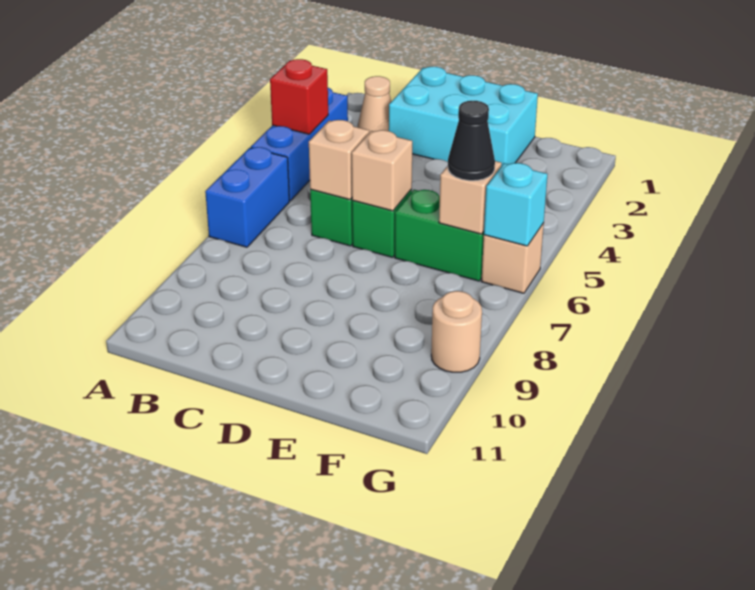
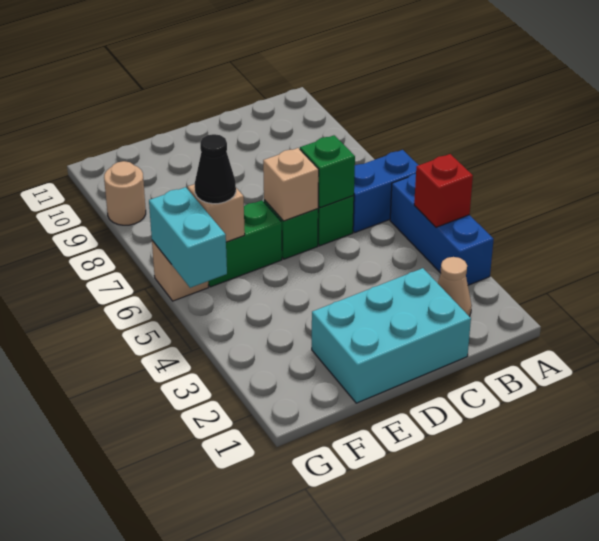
blue brick A6:A7 level 1 -> blue brick A6:B6 level 1
tan brick C6 level 2 -> green brick C6 level 2
cyan brick G6 level 2 -> cyan brick G5:G6 level 2

